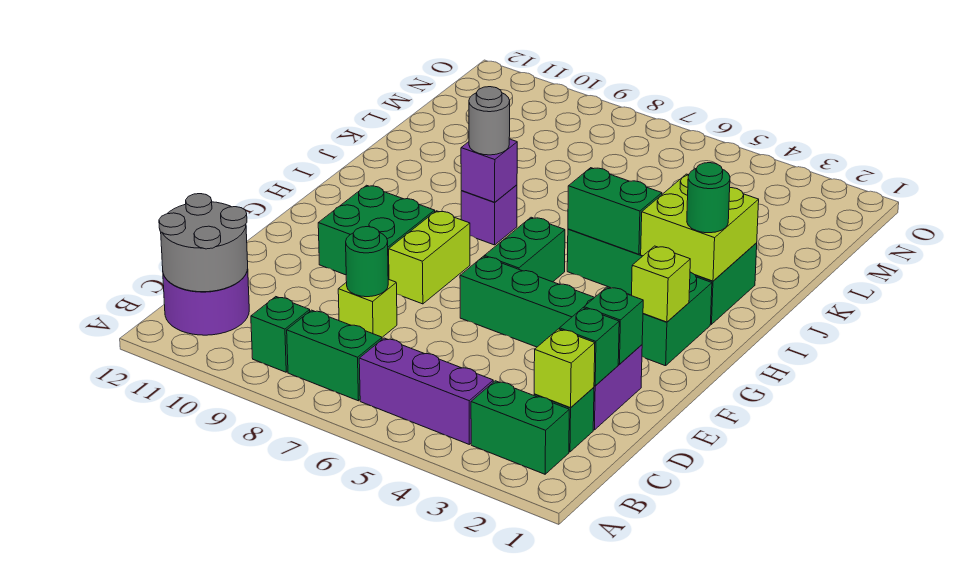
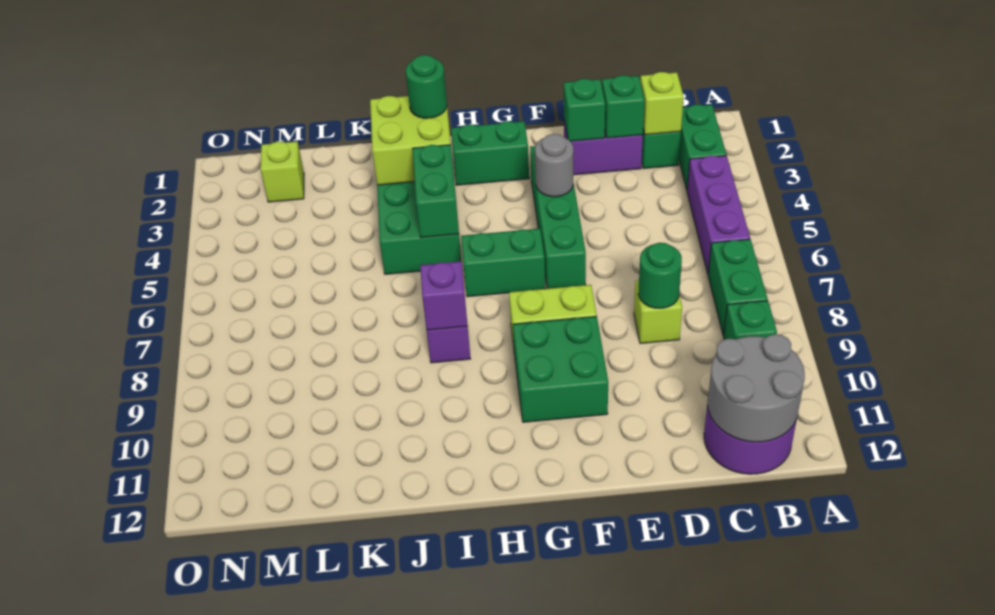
lime brick G2 level 2 -> lime brick M2 level 1
grey round brick I8 level 3 -> grey round brick F4 level 2

